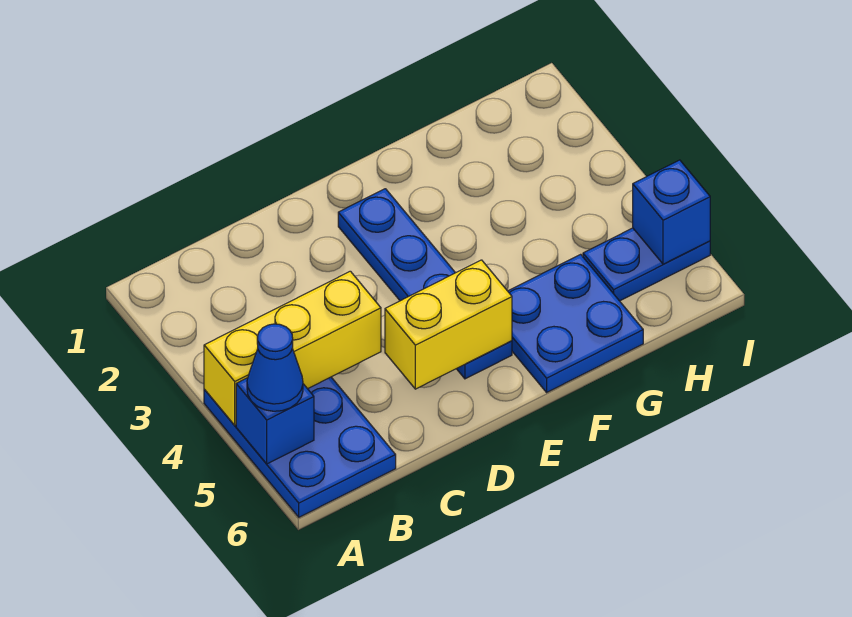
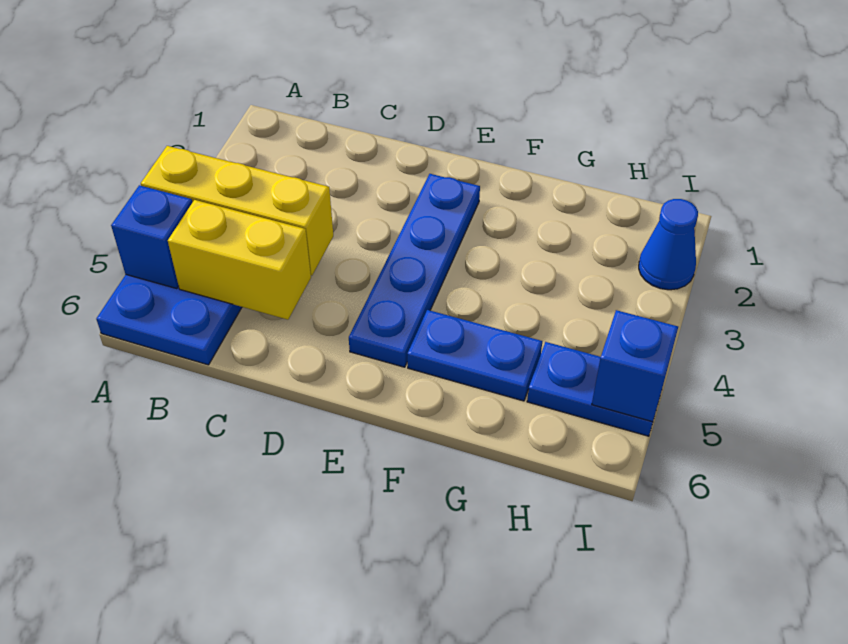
blue cone A5 level 3 -> blue cone I2 level 1
yellow brick D5:E5 level 2 -> yellow brick B5:C5 level 2
blue plate F5:G6 level 1 -> blue plate F5:G5 level 1

